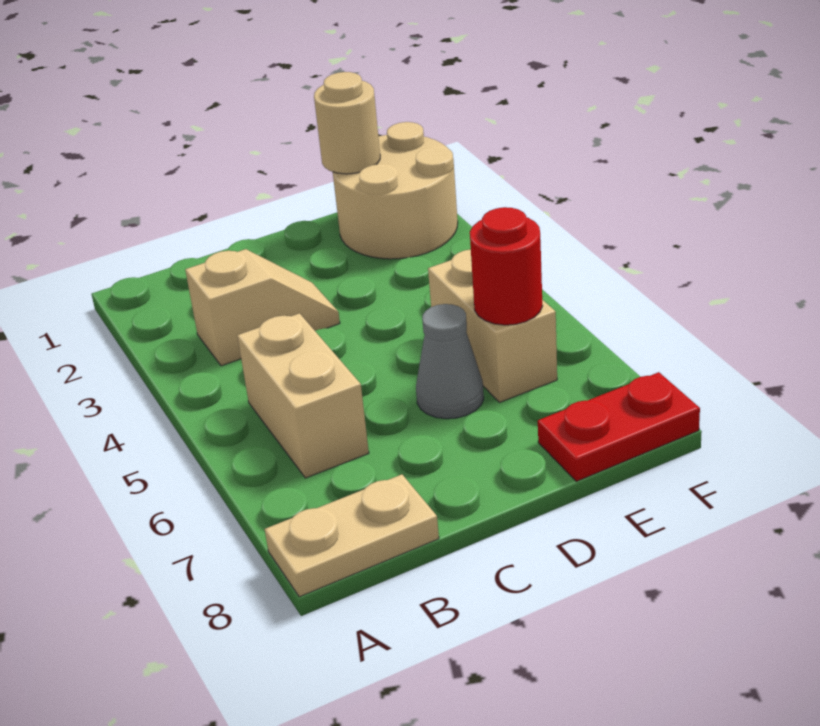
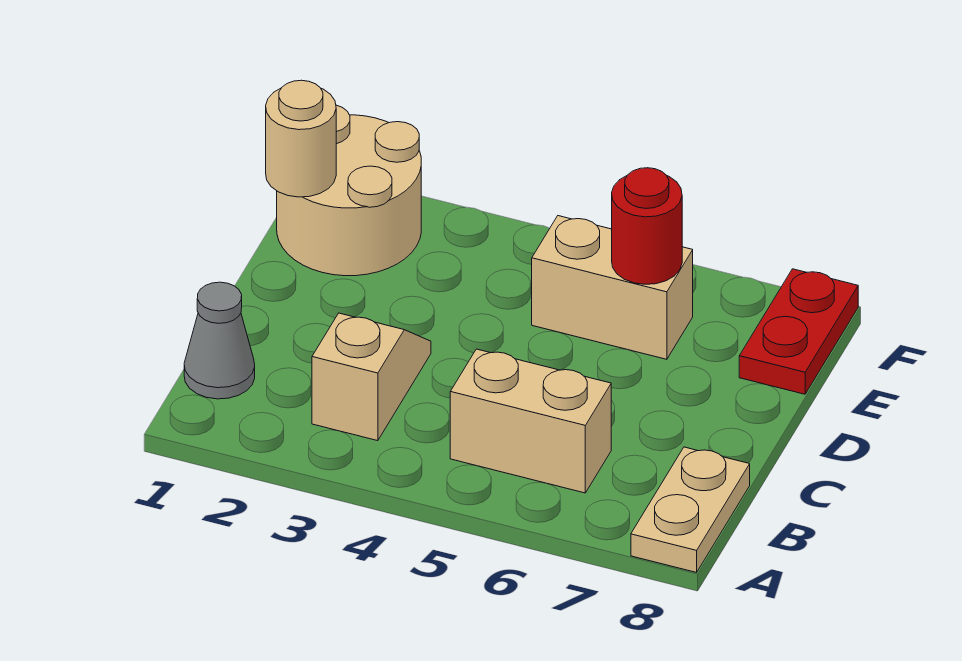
grey cone D6 level 1 -> grey cone B1 level 1

